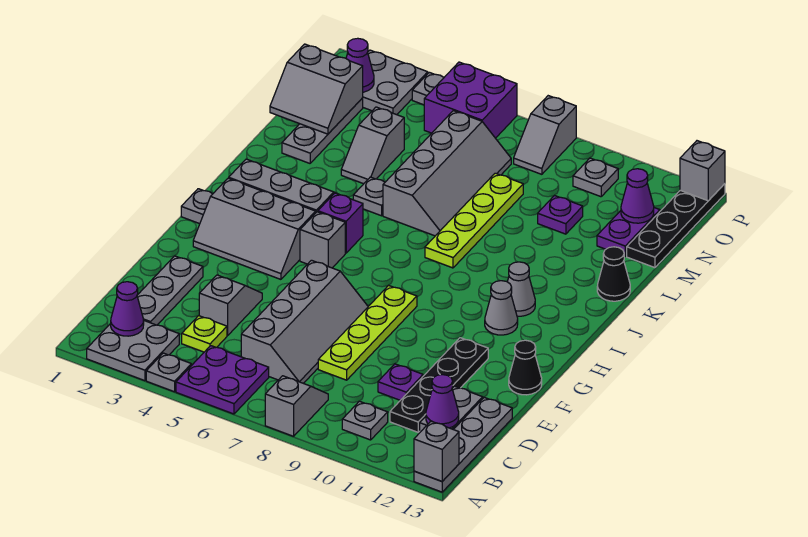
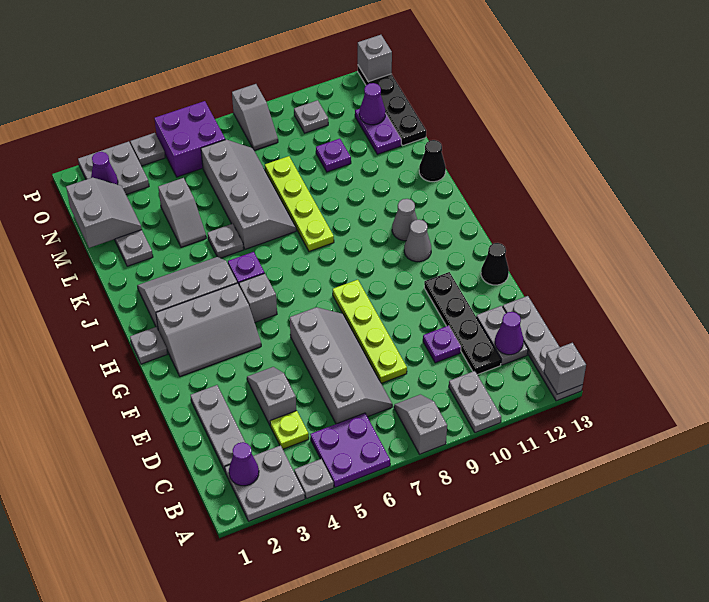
grey plate B10 level 1 -> grey plate A10:B10 level 1
grey slope M1:N2 level 2 top N -> grey slope M1:N2 level 2 top 1

